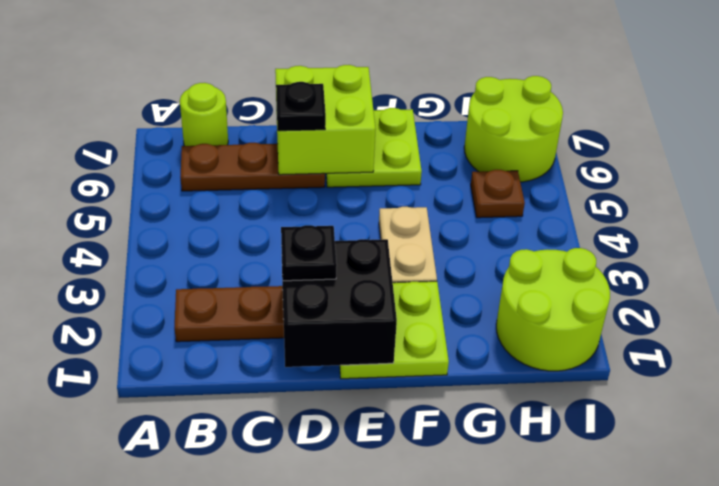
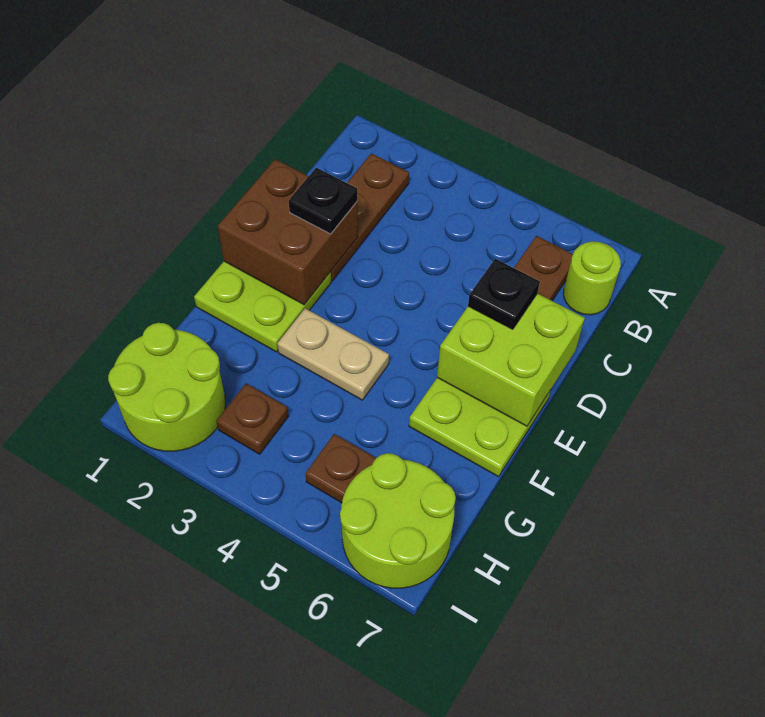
black brick D1:E2 level 2 -> brown brick D1:E2 level 2
none -> brown plate H3 level 1

